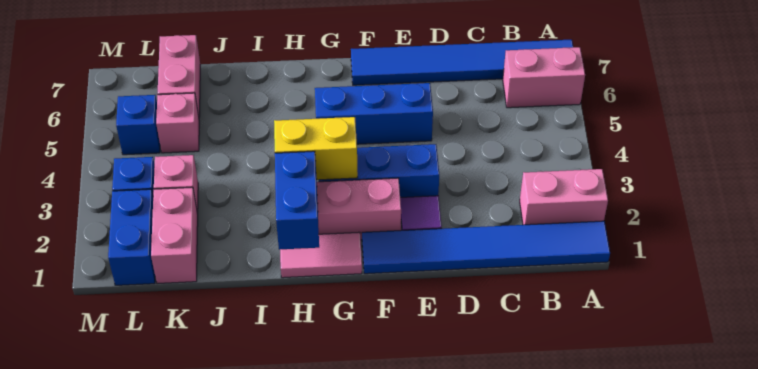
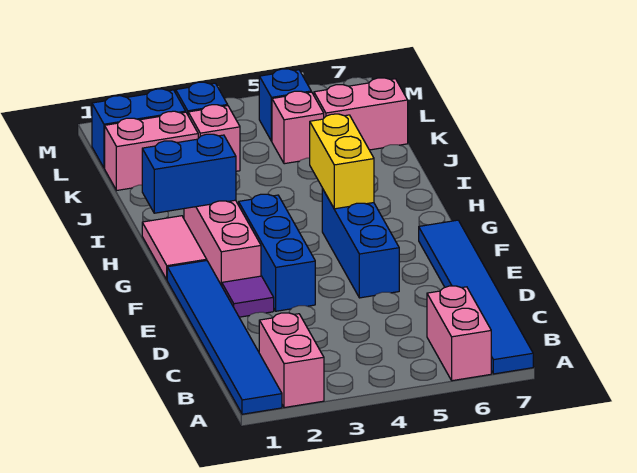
yellow brick G3:H3 level 2 -> yellow brick G5:H5 level 2

